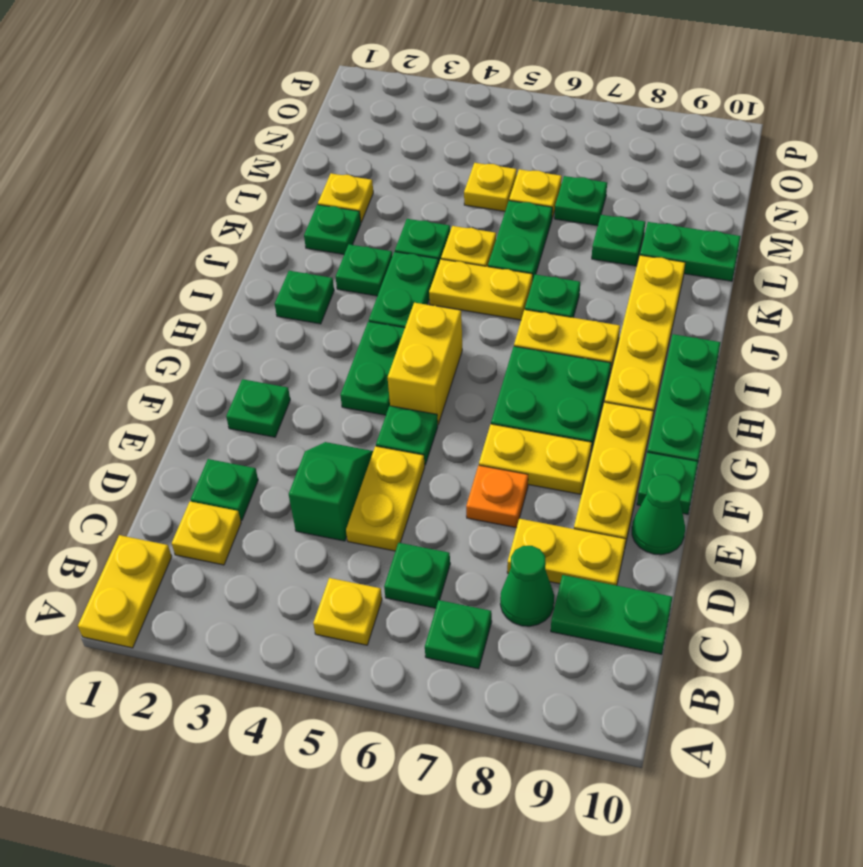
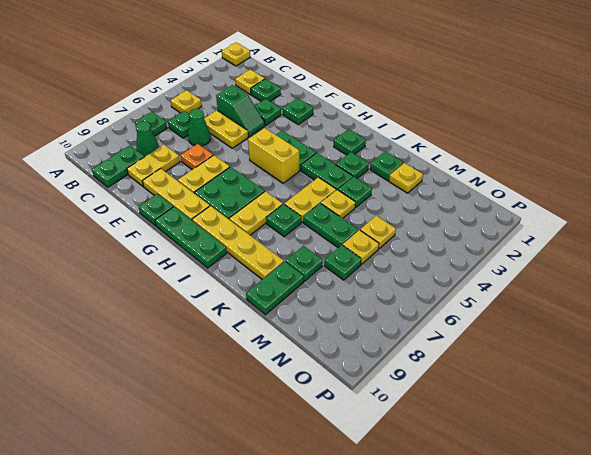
yellow plate A1:B1 level 1 -> yellow plate A1 level 1
green cone E10 level 1 -> green cone D6 level 1
green plate F5 level 1 -> green plate E3 level 1

